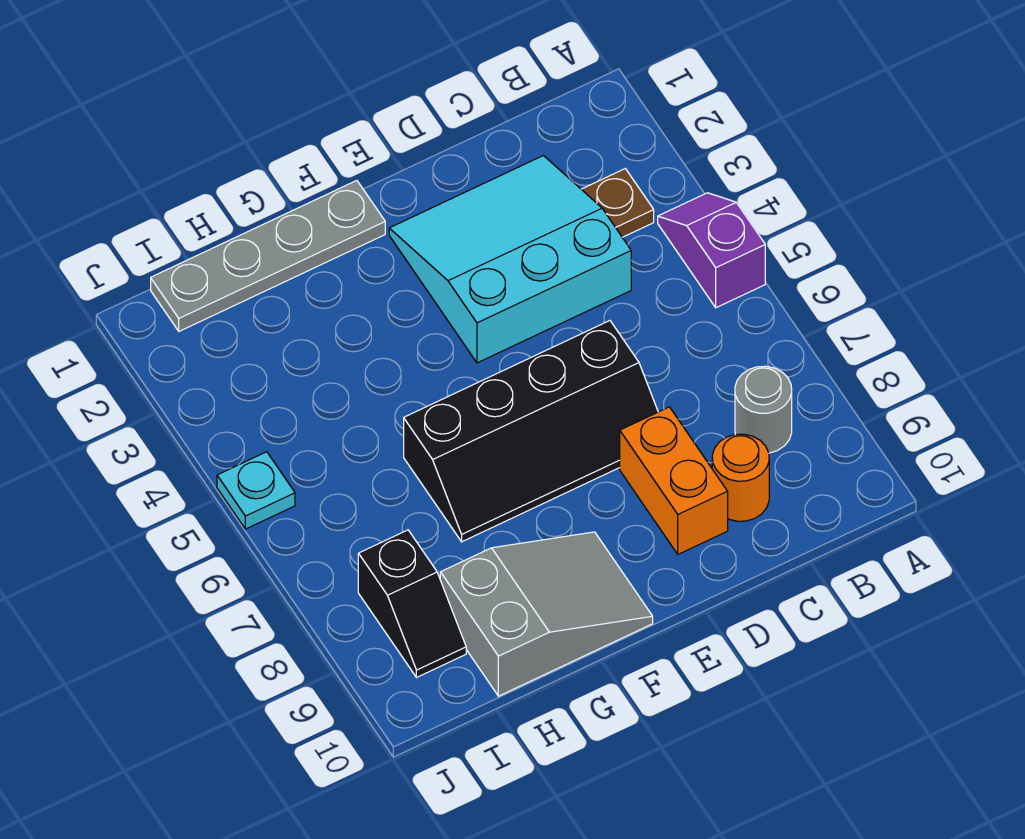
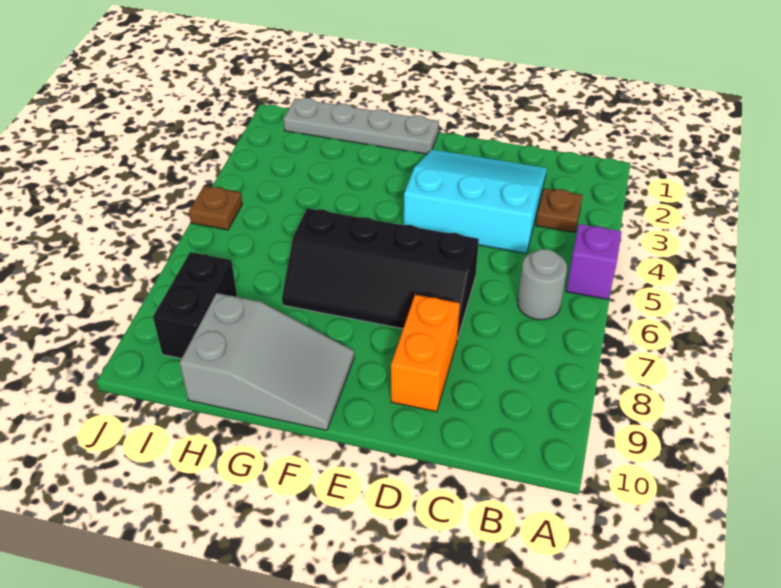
grey round brick B8 level 1 -> grey round brick B6 level 1
orange round brick C9 level 1 -> none
black slope I8:I9 level 1 top 8 -> black brick I8:I9 level 1
cyan plate J5 level 1 -> brown plate J5 level 1

